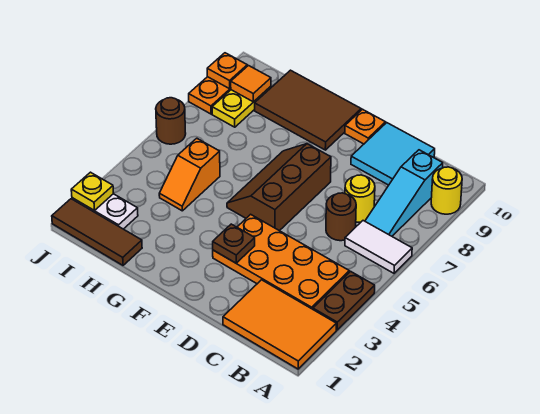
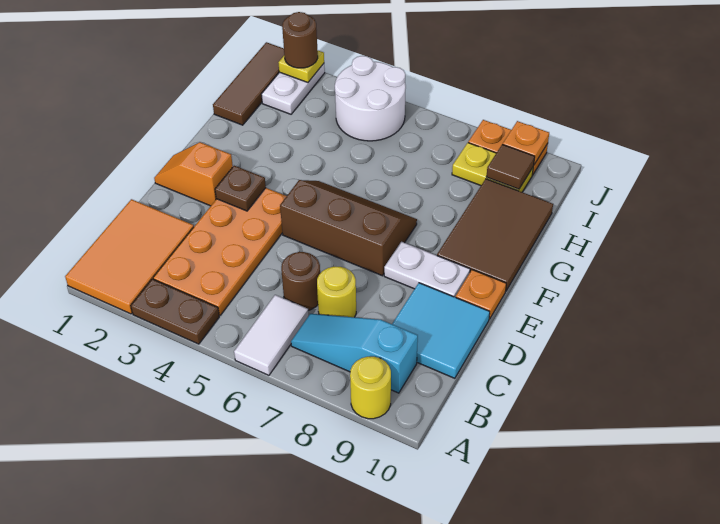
none -> white plate E8:E9 level 1
orange slope H4:H5 level 1 top 5 -> orange slope E1:E2 level 1 top 2
none -> white round brick I4:J5 level 1
orange tile I9 level 2 -> brown tile I9 level 2
brown round brick J6 level 1 -> brown round brick J2 level 3

